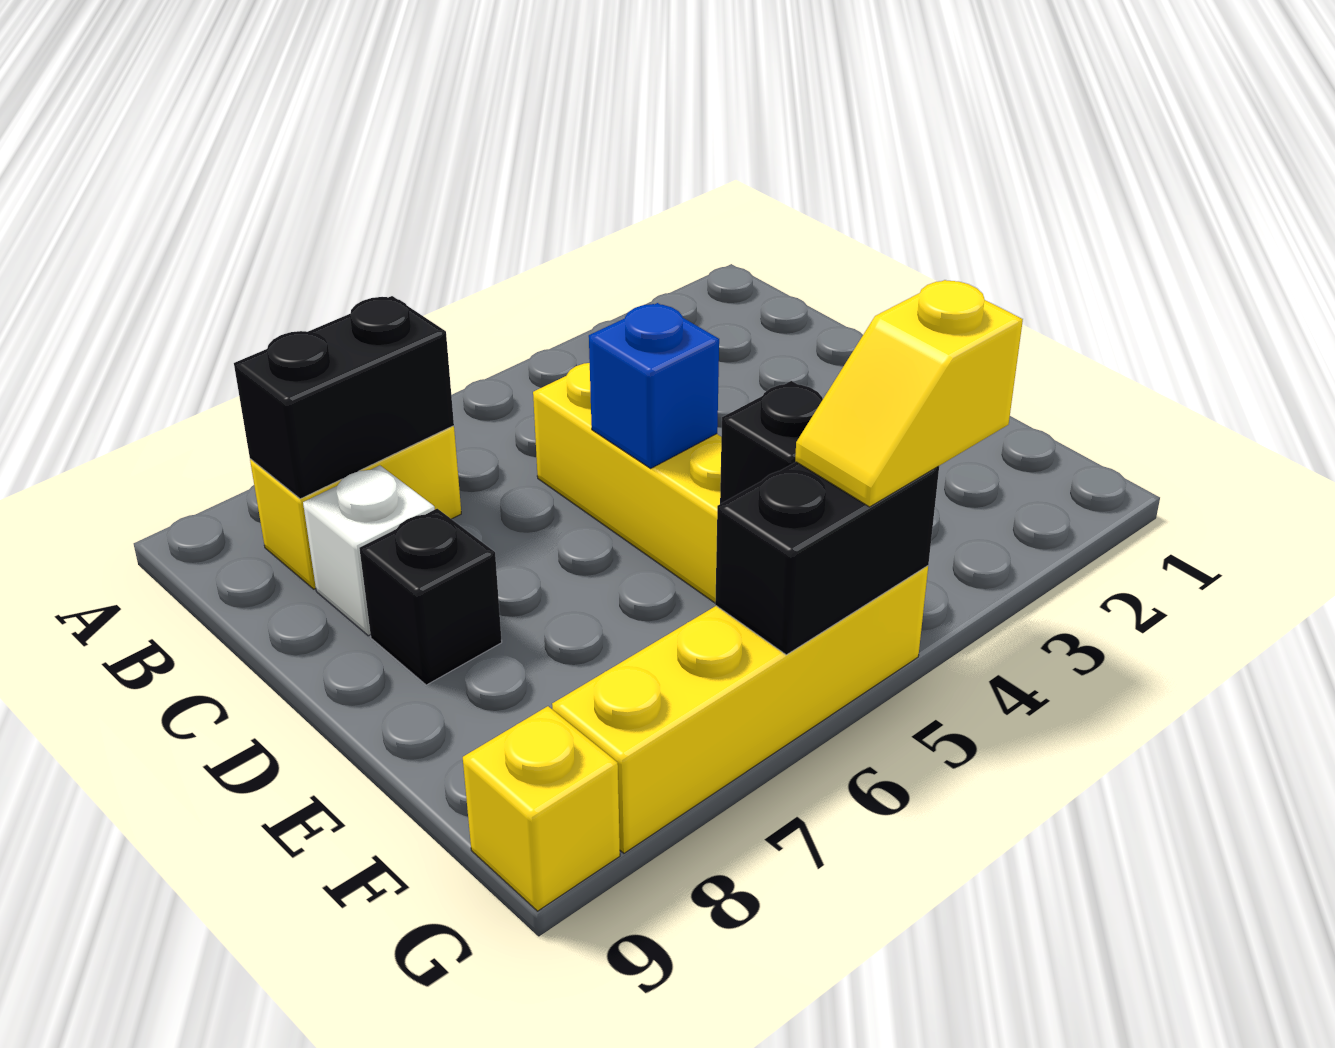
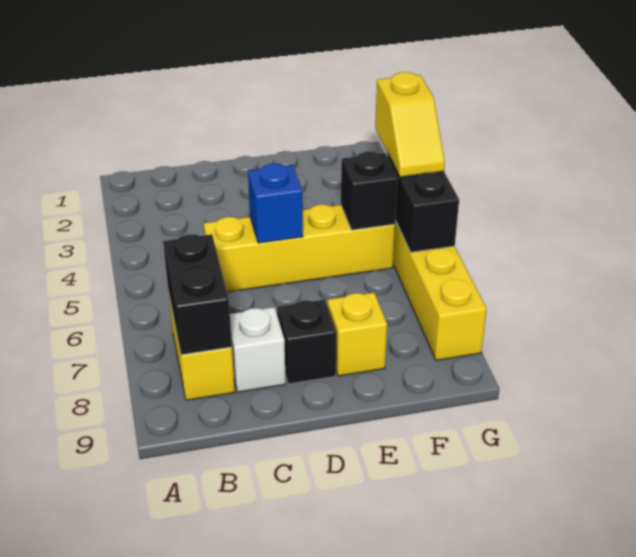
yellow brick G9 level 1 -> yellow brick E8 level 1

